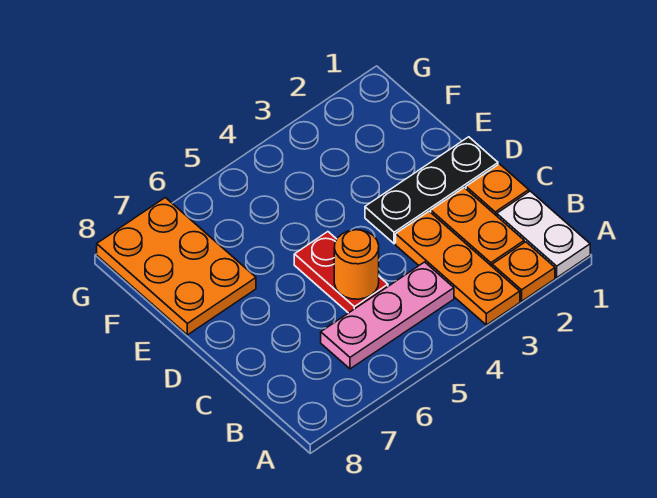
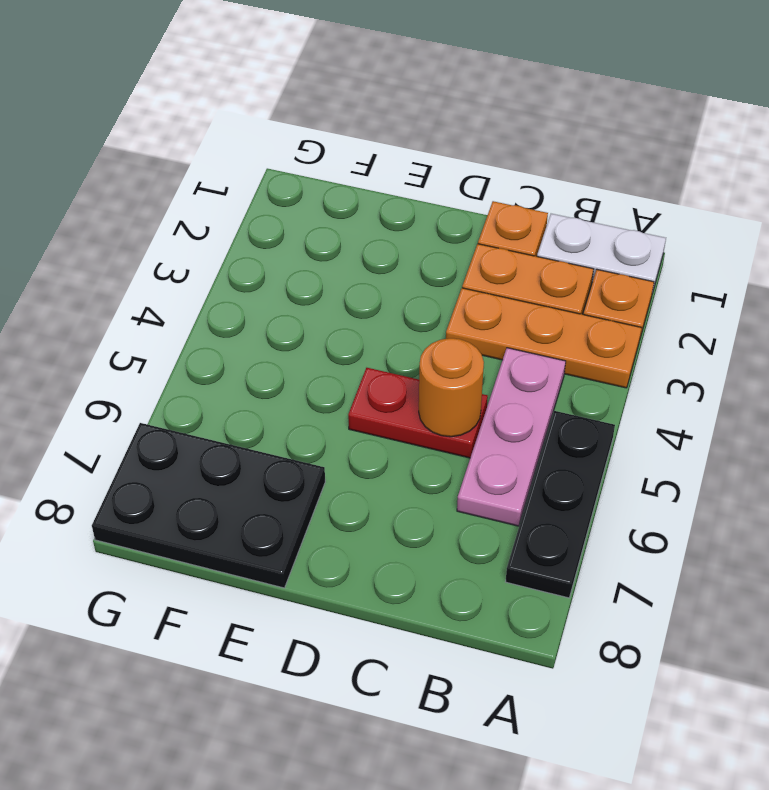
black plate D1:D3 level 1 -> black plate A5:A7 level 1
orange plate E7:G8 level 1 -> black plate E7:G8 level 1

